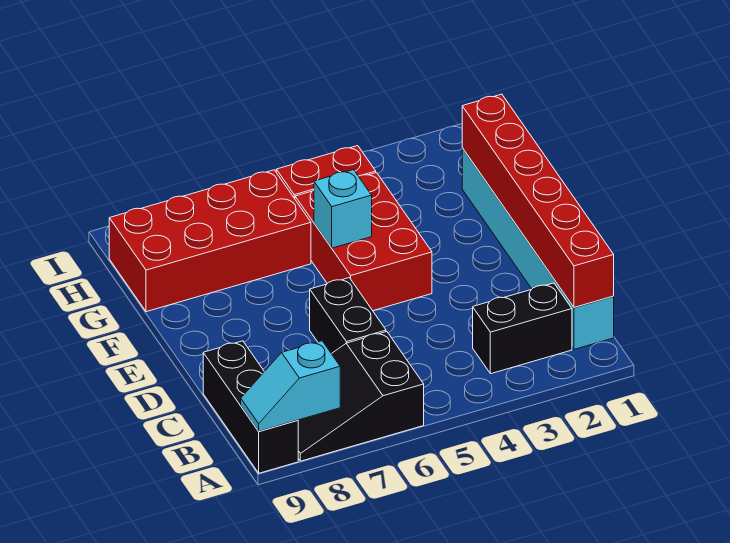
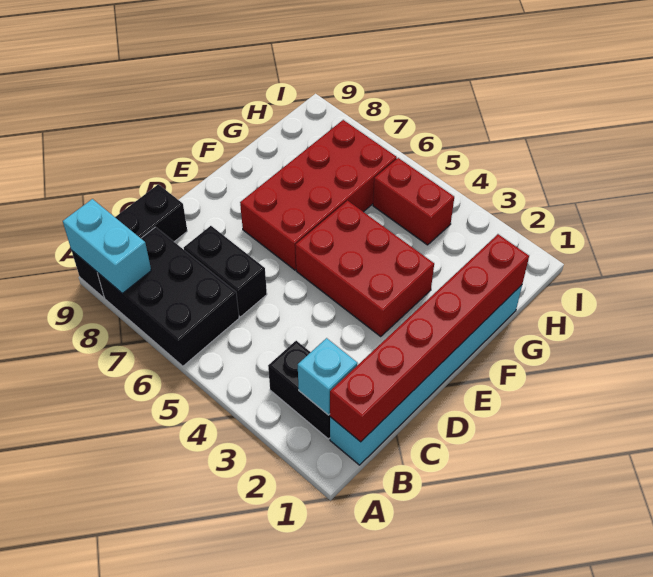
black slope A6:B8 level 1 top 6 -> black brick A6:B8 level 1
cyan slope A8:A9 level 2 top 8 -> cyan brick A8:A9 level 2
black brick C6:D6 level 1 -> black brick C6:C7 level 1
red brick E4:G5 level 1 -> red brick E3:F5 level 1
cyan brick F5 level 2 -> cyan brick B2 level 2
red brick G6:H9 level 1 -> red brick E6:H7 level 1

